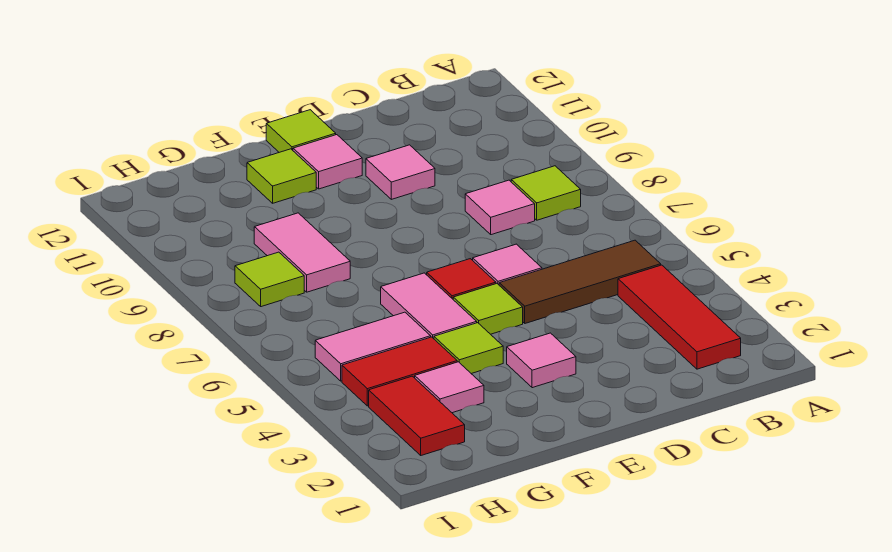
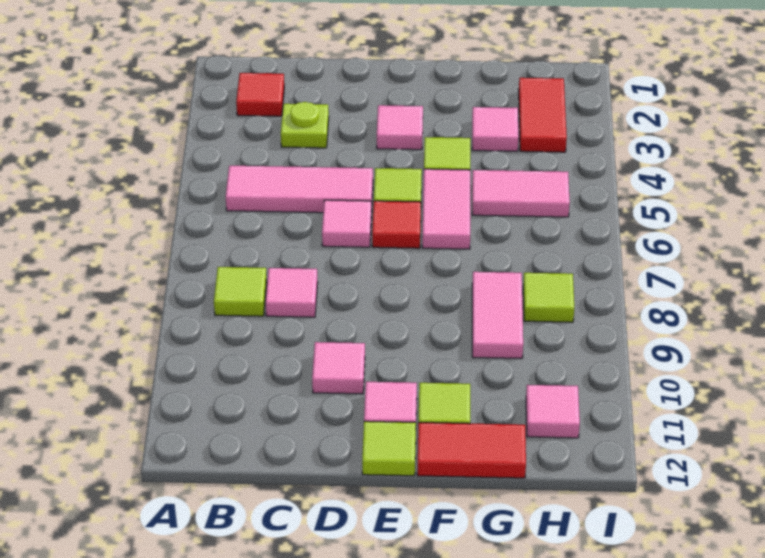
red tile B2:B4 level 1 -> red tile B2 level 1
brown tile B5:D5 level 1 -> pink tile B5:D5 level 1
none -> lime plate C3 level 1
red tile G4:H4 level 1 -> red tile F12:G12 level 1
none -> pink tile H11 level 1

